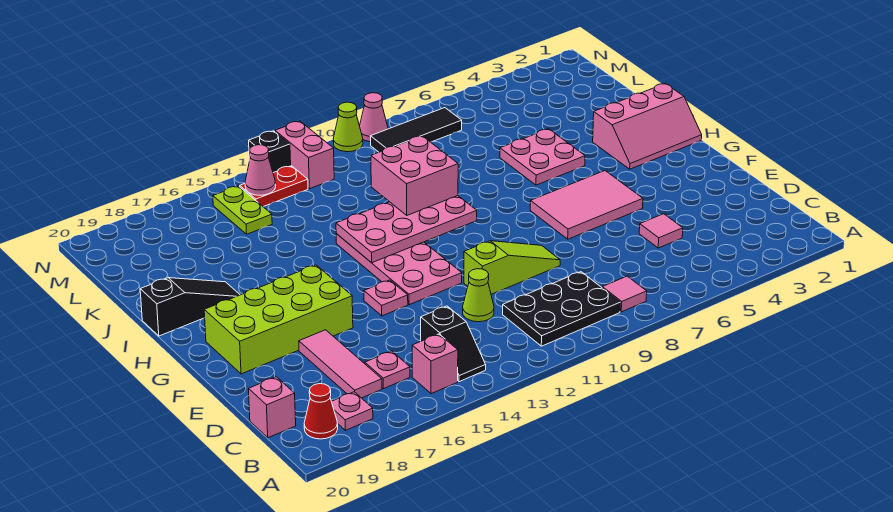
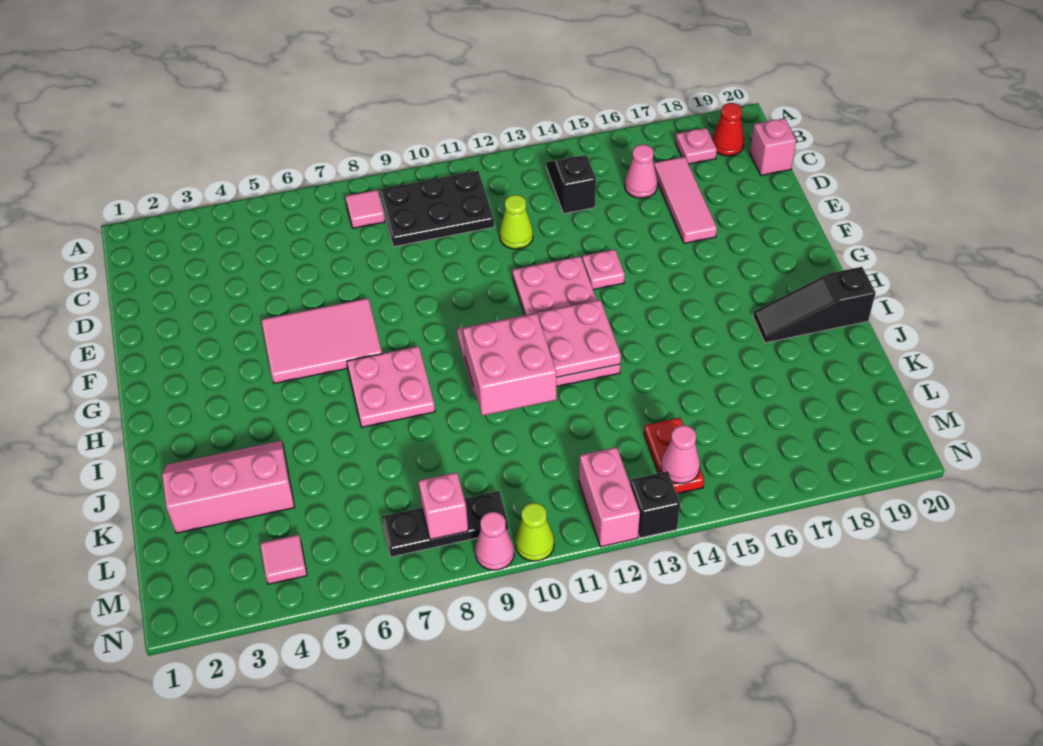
pink brick B15 level 1 -> pink brick M8 level 2
pink plate C16 level 1 -> pink cone C16 level 1
pink tile D5 level 1 -> pink tile M4 level 1
lime slope E9:E11 level 1 top 11 -> none
lime brick F16:G19 level 1 -> none
pink slope H1:I3 level 1 top I -> pink slope J2:K4 level 1 top K
pink plate I5:J6 level 1 -> pink plate H7:I8 level 1
lime plate L15:M15 level 1 -> none
black tile M7:M9 level 1 -> black plate M7:M9 level 1
red plate M13:M14 level 1 -> red plate L14:M14 level 1

